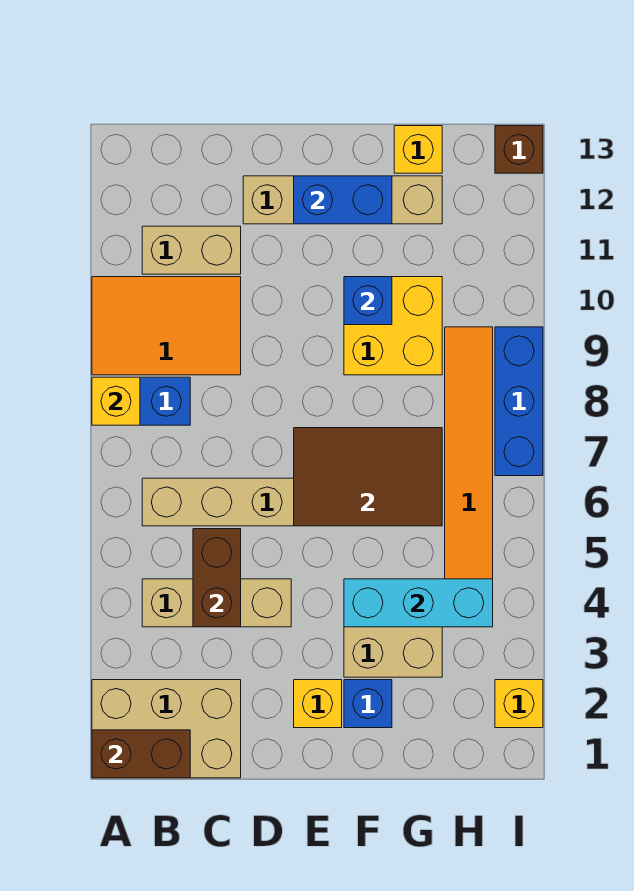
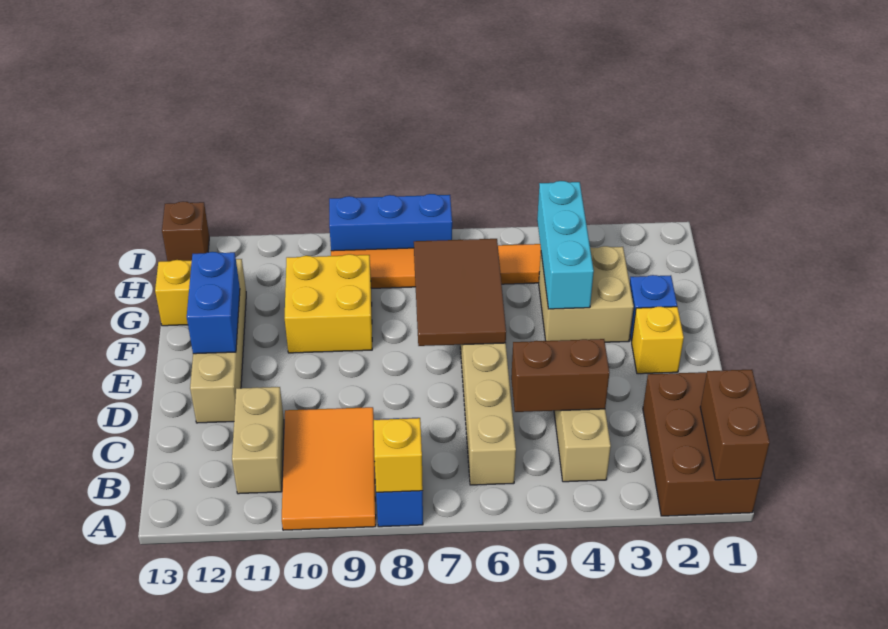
tan brick A1:C2 level 1 -> brown brick A1:C2 level 1
blue brick F10 level 2 -> none
yellow brick I2 level 1 -> none

